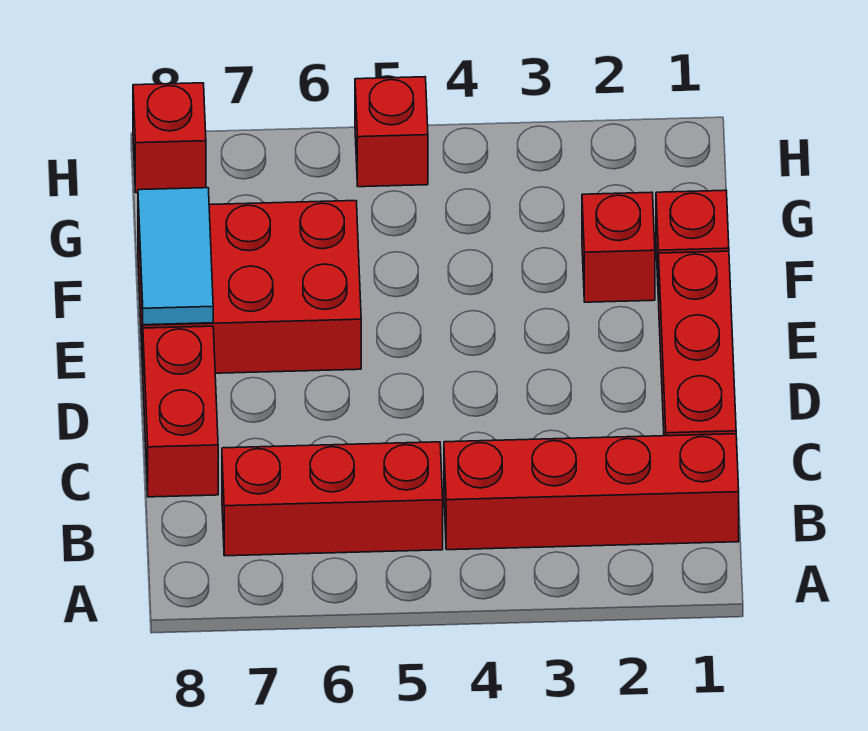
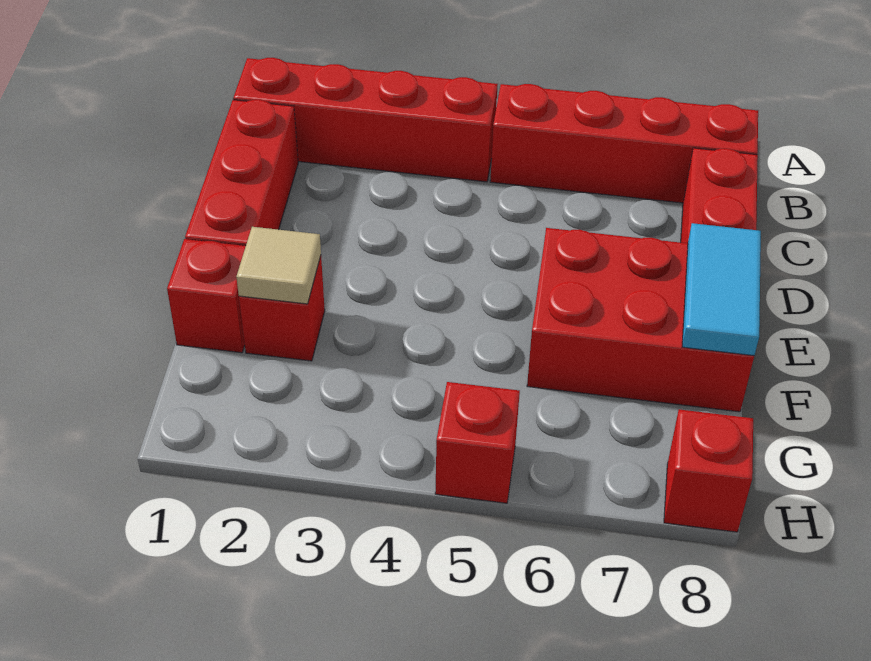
red brick B5:B7 level 1 -> red brick B5:B8 level 1
none -> tan tile F2 level 2

